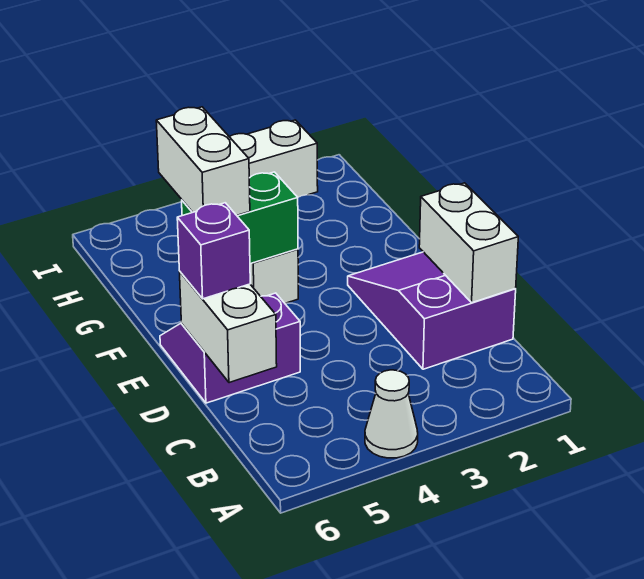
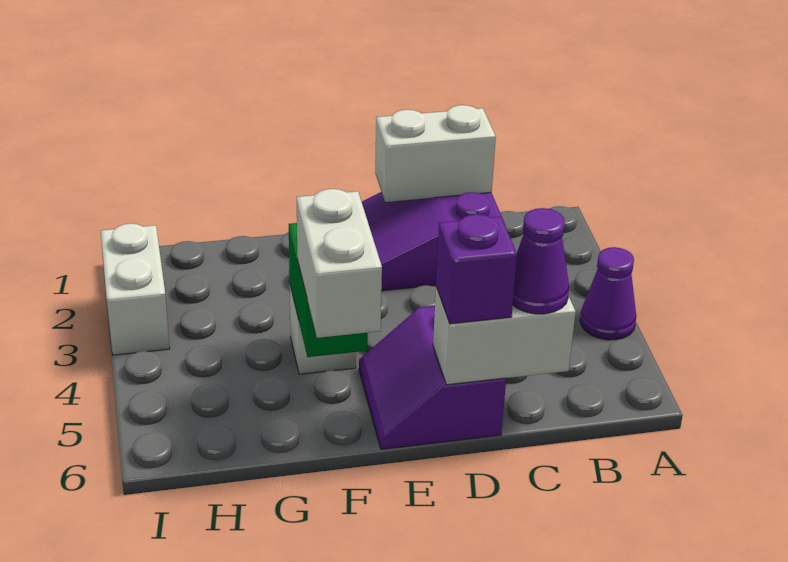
white cone A4 level 1 -> purple cone A4 level 1
none -> purple cone C6 level 3
white brick F5:G5 level 3 -> white brick F5:F6 level 3

